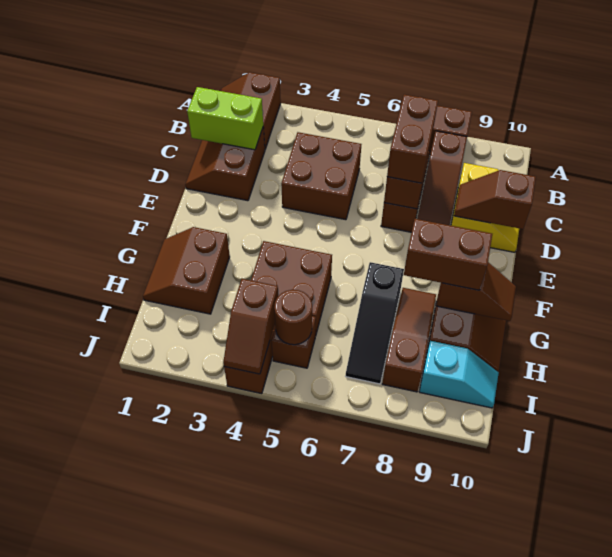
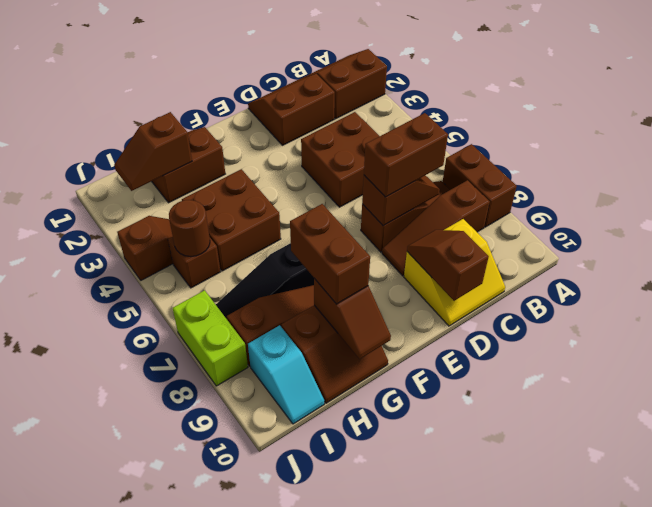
lime brick C1:C2 level 2 -> lime brick J7:J8 level 1
brown slope I4:J4 level 2 top I -> brown slope H2:I2 level 2 top H

